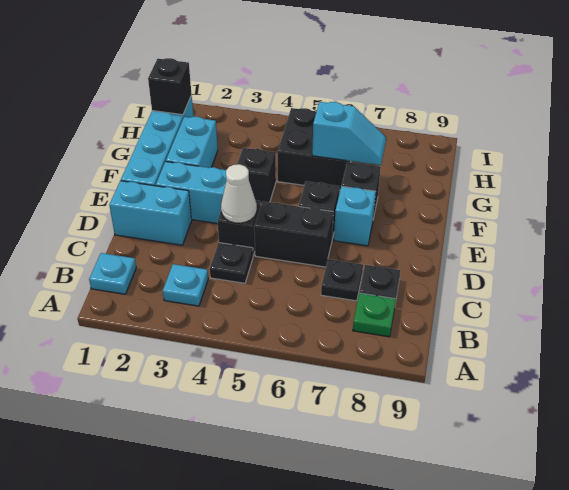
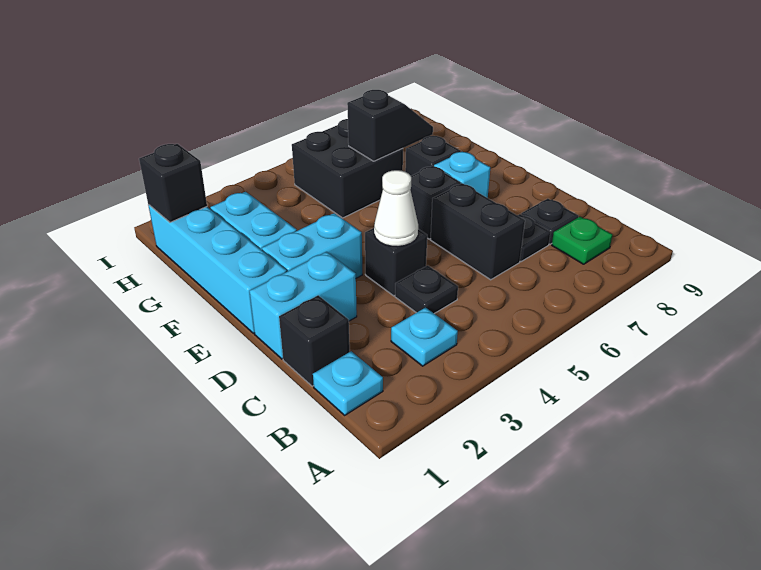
black brick D5:D6 level 1 -> black brick C6:D6 level 1
black brick F4 level 1 -> black brick C1 level 1
cyan slope G6:G7 level 2 top 6 -> black slope G6:G7 level 2 top 6

